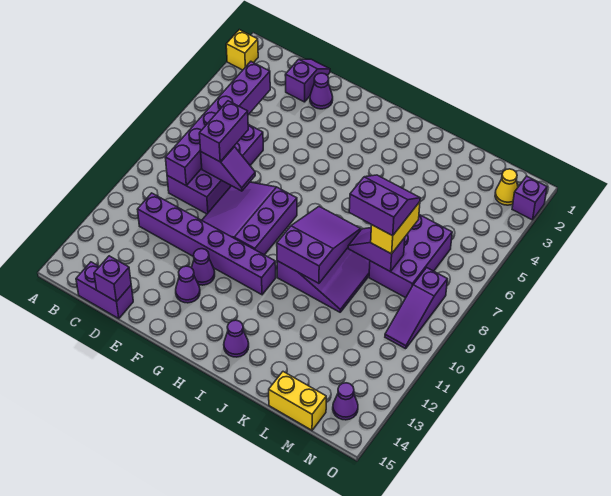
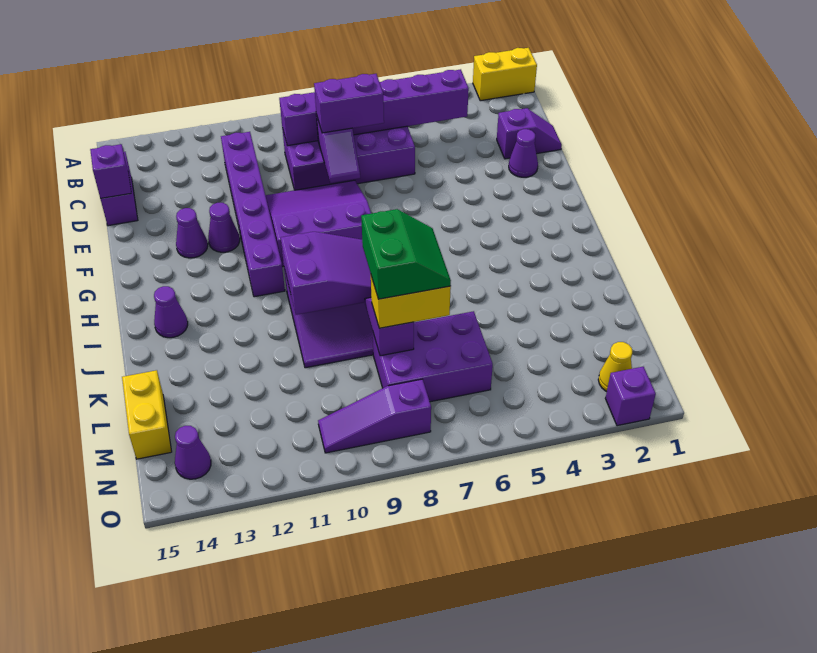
yellow brick A2 level 1 -> yellow brick A1:A2 level 1
purple slope K7:L8 level 4 top 8 -> green slope K7:L8 level 4 top 8

